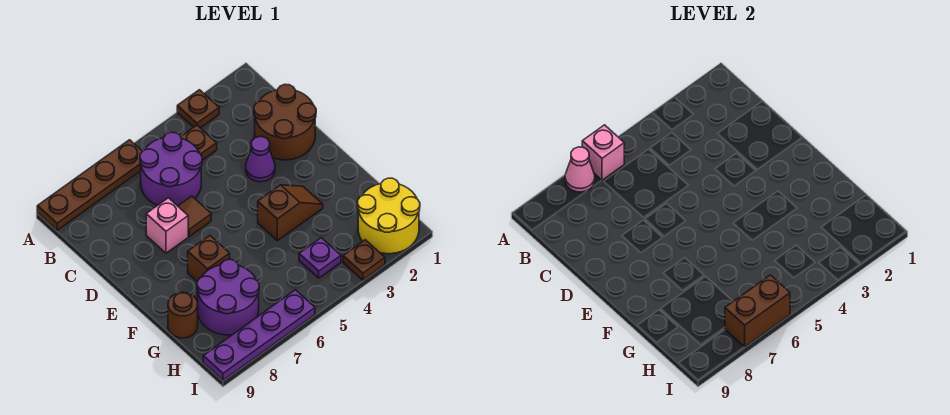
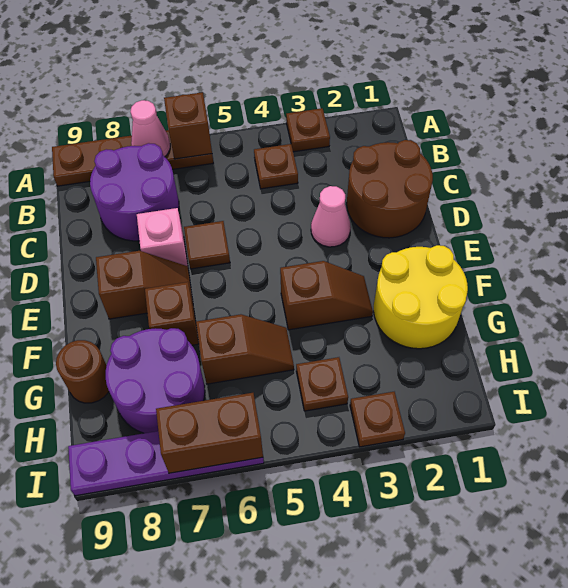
pink brick A6 level 2 -> brown brick A6 level 2
purple round brick B5:C6 level 1 -> purple round brick B7:C8 level 1
purple cone D3 level 1 -> pink cone D3 level 1
none -> brown slope E7:E8 level 1 top 8
none -> brown slope G5:G6 level 1 top 6
yellow round brick H1:I2 level 1 -> yellow round brick F1:G2 level 1
purple plate H4 level 1 -> brown plate H4 level 1

